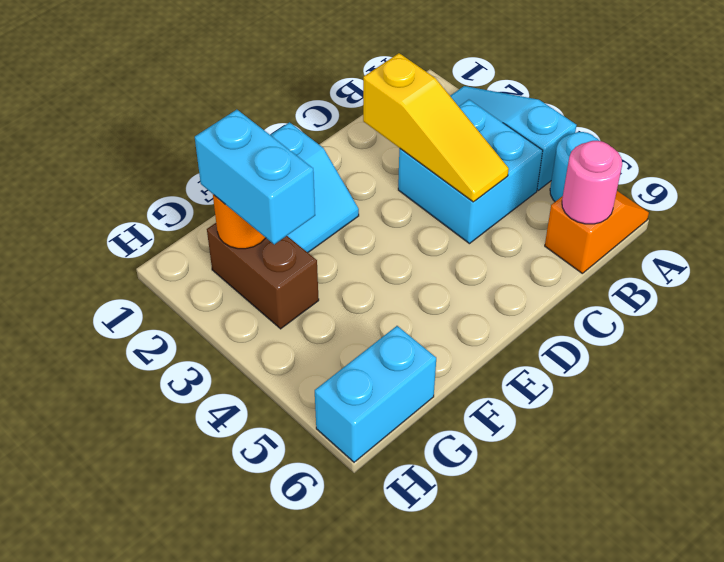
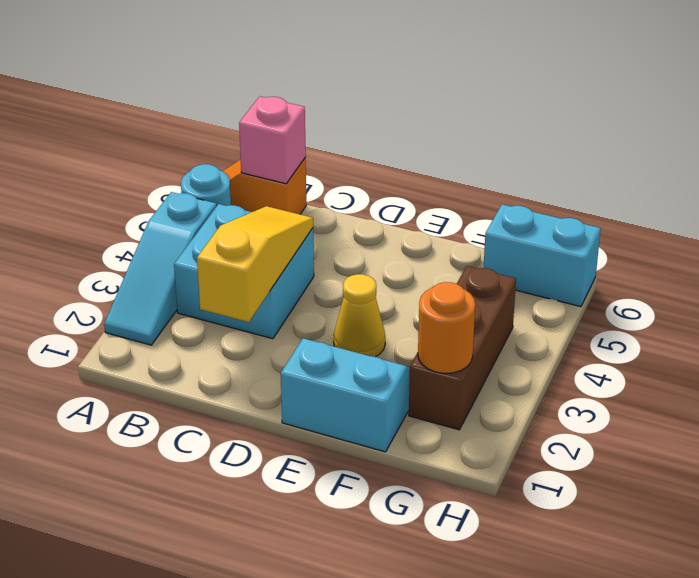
pink round brick B6 level 2 -> pink brick B6 level 2
none -> yellow cone E3 level 1
brown brick G2:G3 level 1 -> brown brick G2:G4 level 1
cyan brick G2:G3 level 3 -> none

